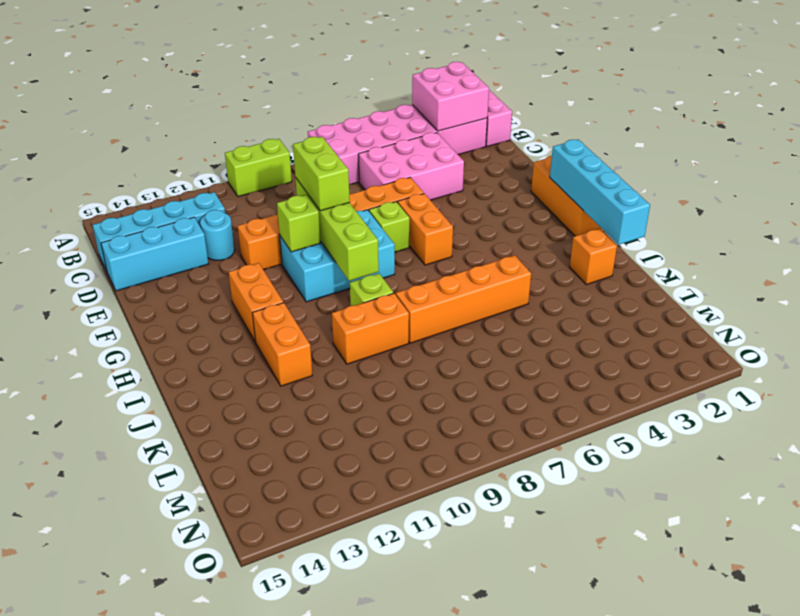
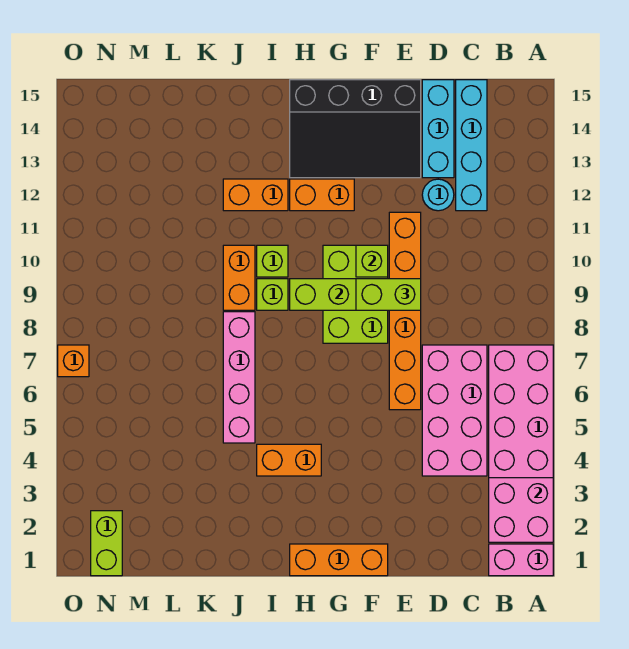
lime brick A9:A10 level 1 -> lime brick N1:N2 level 1
pink brick C4:D6 level 1 -> pink brick C4:D7 level 1
none -> black slope E13:H15 level 1 top 15
orange brick F6:G6 level 1 -> orange brick H4:I4 level 1
lime brick F7 level 1 -> lime brick I10 level 1
cyan brick F8:G10 level 1 -> lime brick F8:G10 level 1
cyan brick G1:J1 level 2 -> none
orange brick J2 level 1 -> orange brick O7 level 1
orange brick J5:J8 level 1 -> pink brick J5:J8 level 1

